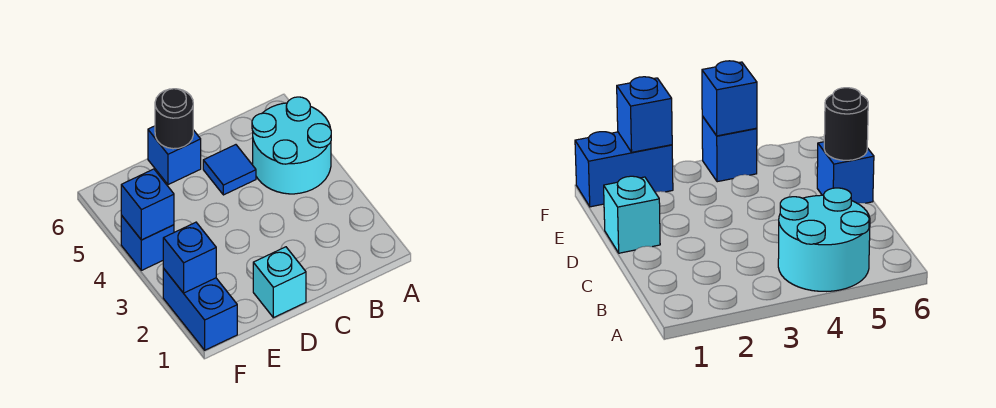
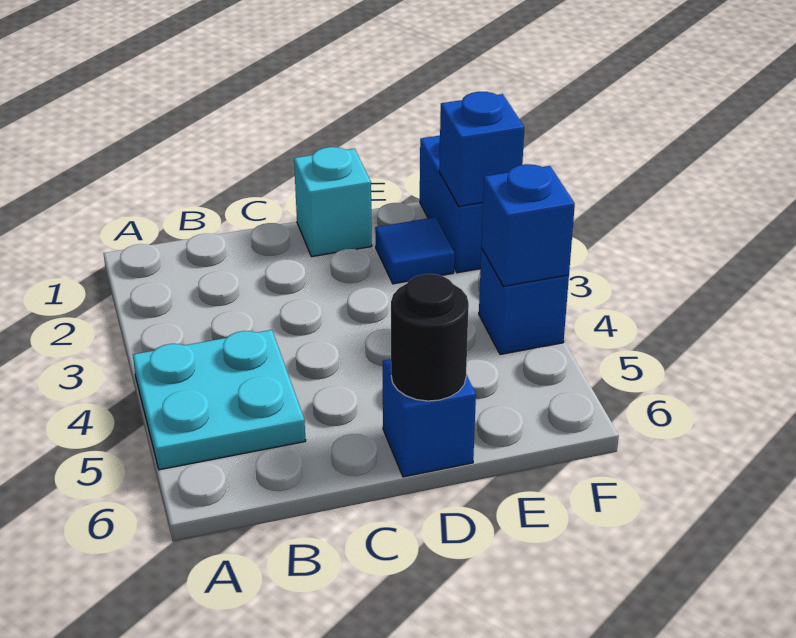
cyan round brick A4:B5 level 1 -> cyan plate A4:B5 level 1
blue tile C5 level 1 -> blue tile E2 level 1

